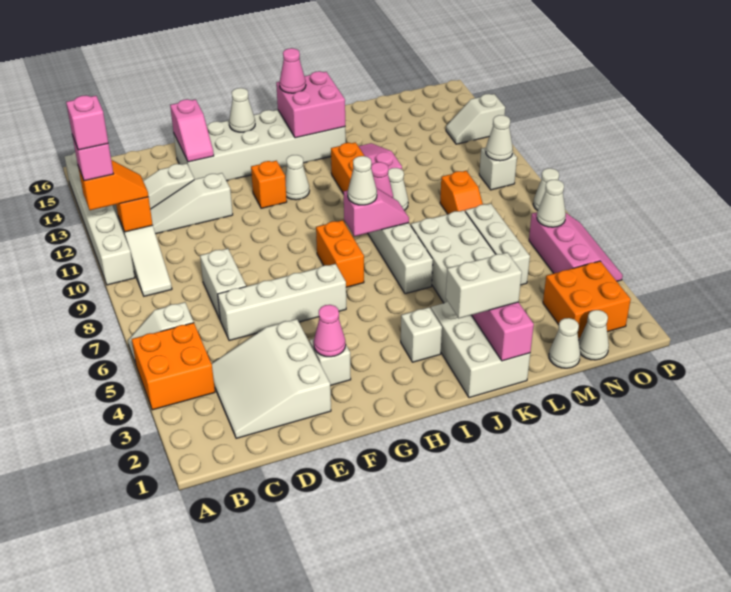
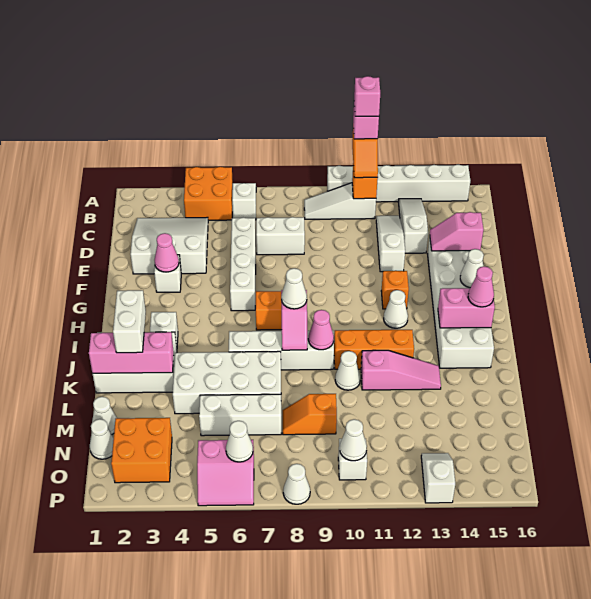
pink brick I14:J15 level 2 -> pink brick I14:I15 level 2
pink slope O4:P6 level 1 top O -> pink slope O5:P6 level 1 top O

